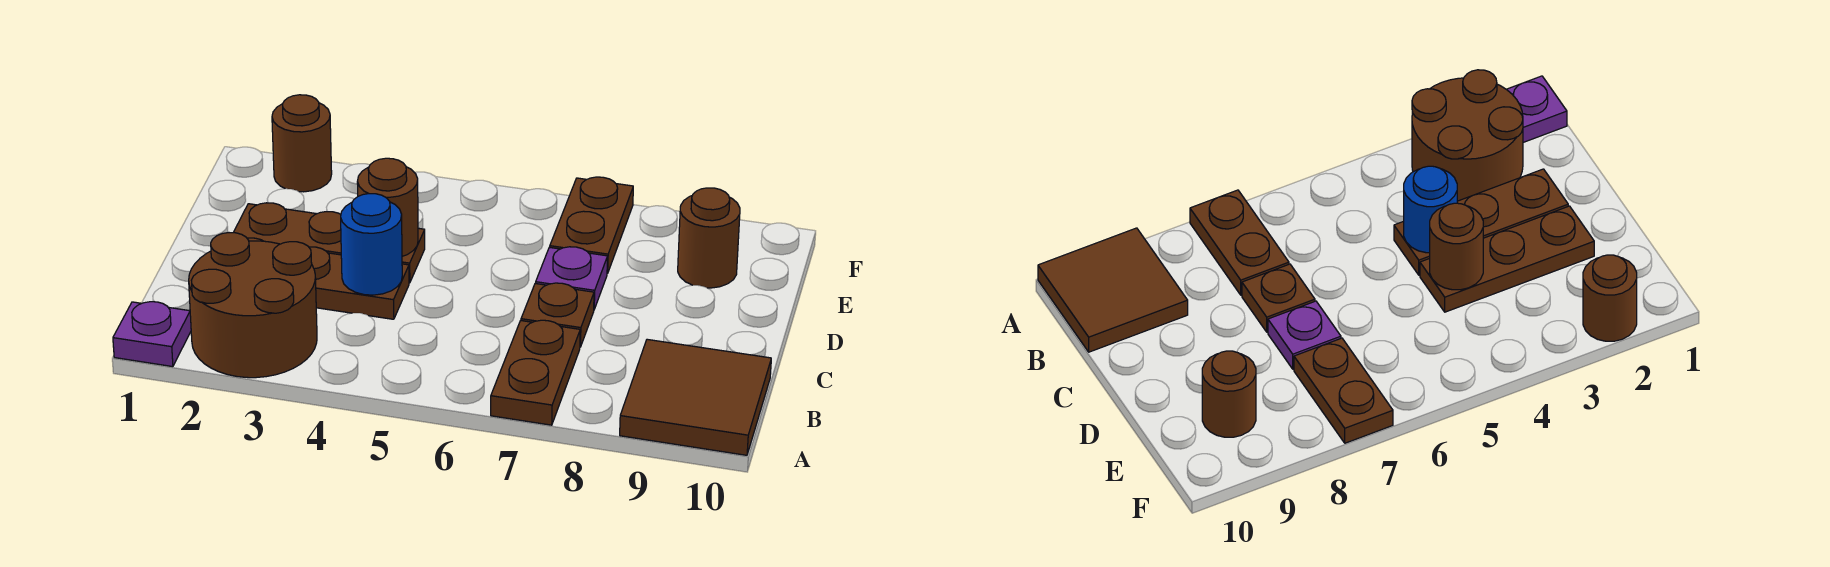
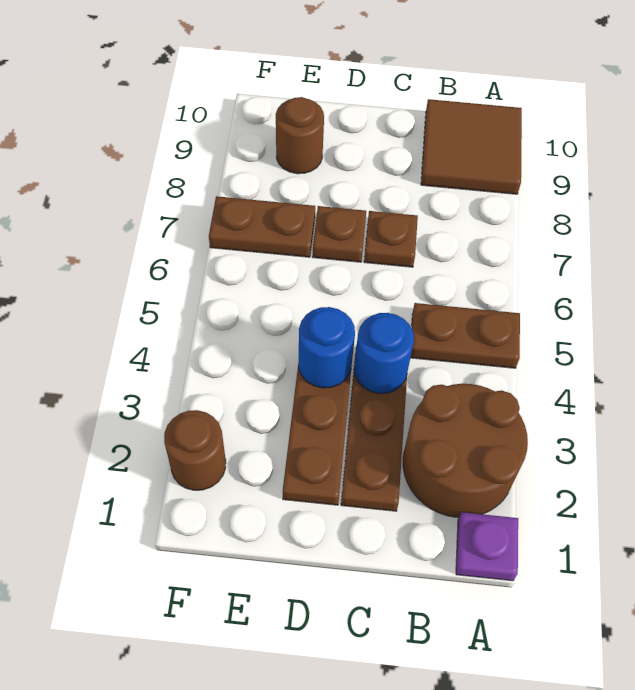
brown plate A7:B7 level 1 -> brown plate A5:B5 level 1
brown round brick D4 level 2 -> blue round brick D4 level 2
purple plate D7 level 1 -> brown plate D7 level 1

